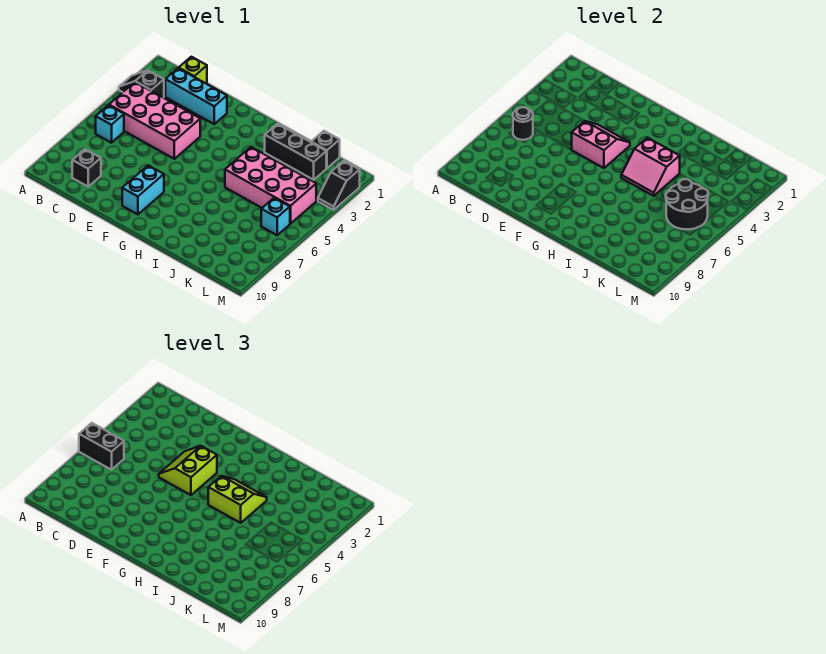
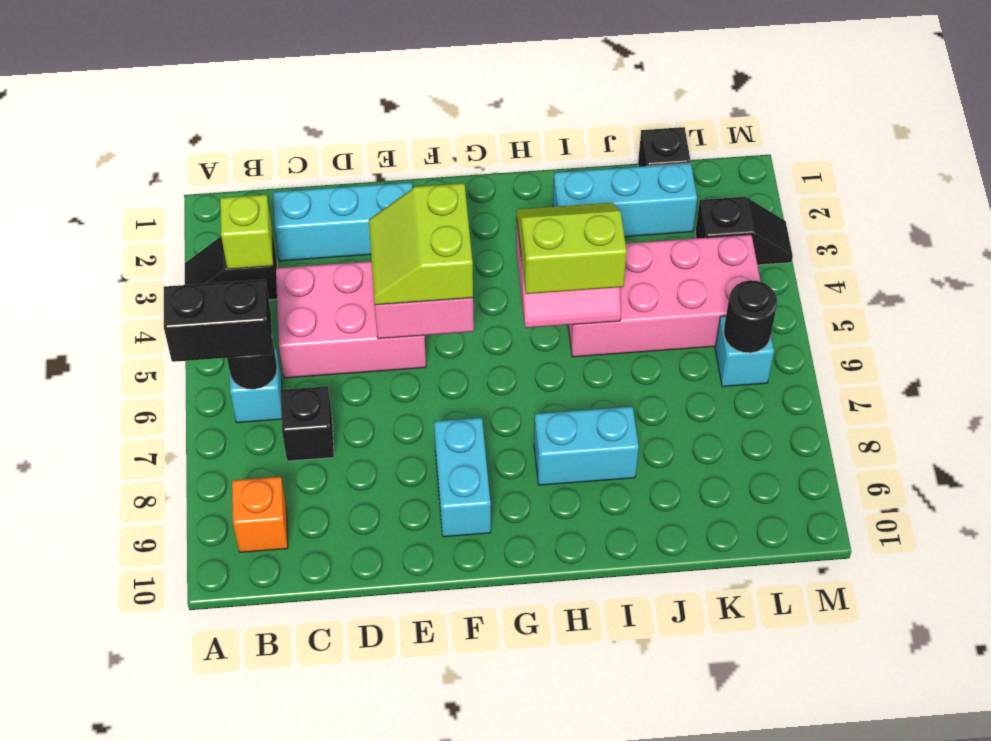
pink brick B4:E5 level 1 -> pink brick C4:E5 level 1
none -> orange brick B9 level 1
lime brick C1 level 1 -> lime brick B3 level 2
black brick C9 level 1 -> black brick C7 level 1
none -> cyan brick H8:I8 level 1
black brick I2:K2 level 1 -> cyan brick I2:K2 level 1
black round brick K5:L6 level 2 -> black round brick L6 level 2
black slope M2:M3 level 1 top 2 -> black slope L3:M3 level 1 top L

